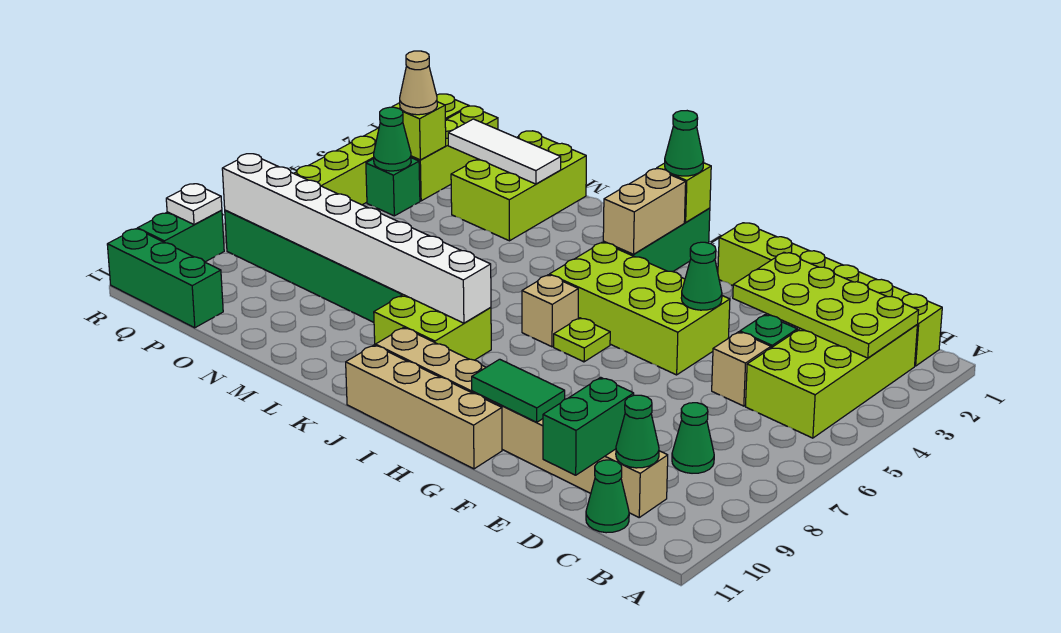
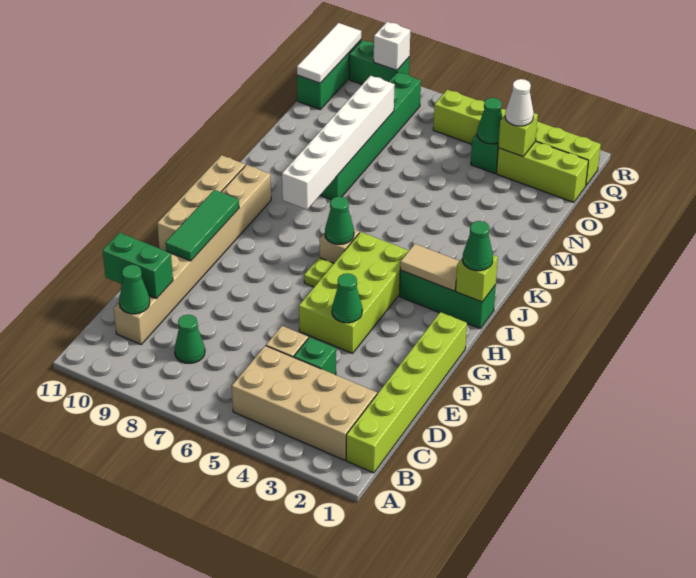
lime brick B2:C5 level 1 -> tan brick B2:C5 level 1
lime plate B2:E3 level 2 -> none
green cone C11 level 1 -> green cone I6 level 2
green tile F10:G10 level 2 -> green tile F10:H10 level 2
tan brick I2:I3 level 2 -> tan tile I2:I3 level 2
lime brick J8:K9 level 1 -> none
white brick J8:Q8 level 2 -> white brick J8:O8 level 2
lime brick M1:N3 level 1 -> none
white tile M2:O2 level 2 -> white tile P11:R11 level 2
tan cone P3 level 3 -> white cone P3 level 3
white plate R9 level 2 -> white brick R9 level 2

